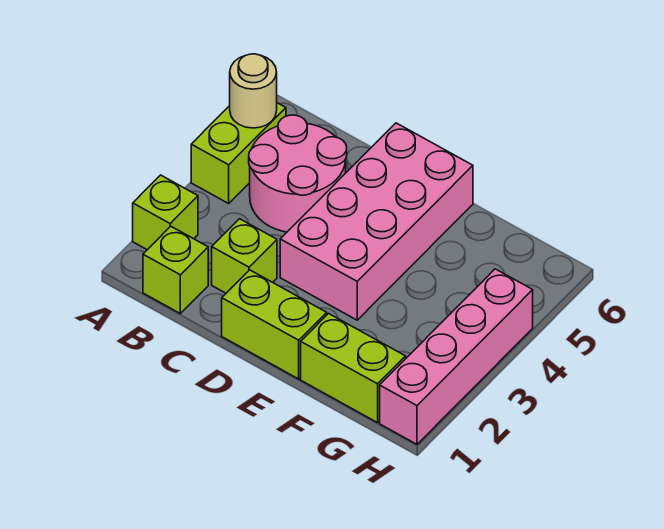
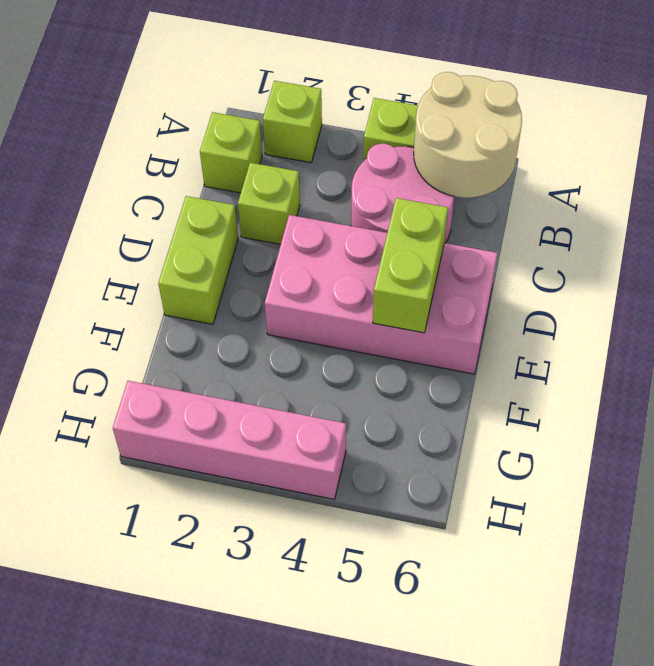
tan round brick A5 level 2 -> tan round brick A5:B6 level 2
lime brick F1:G1 level 1 -> lime brick D5:E5 level 2

